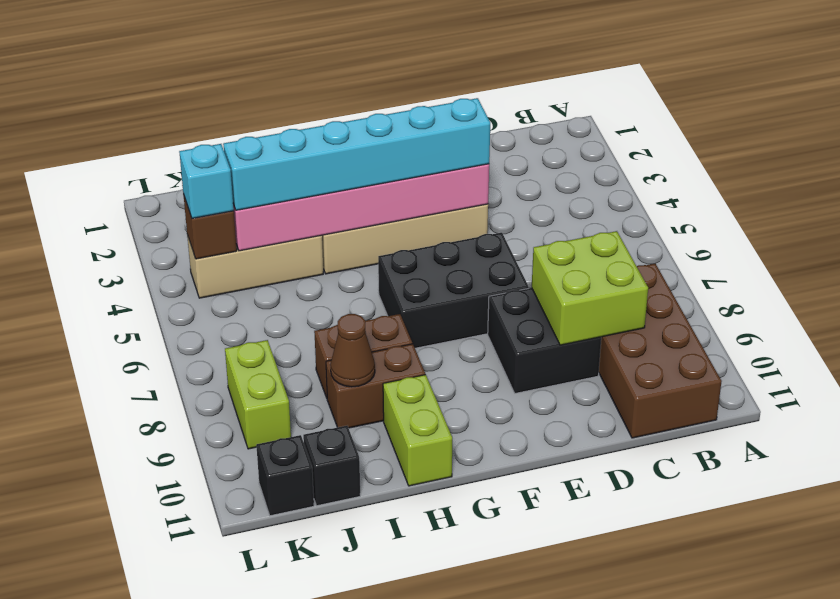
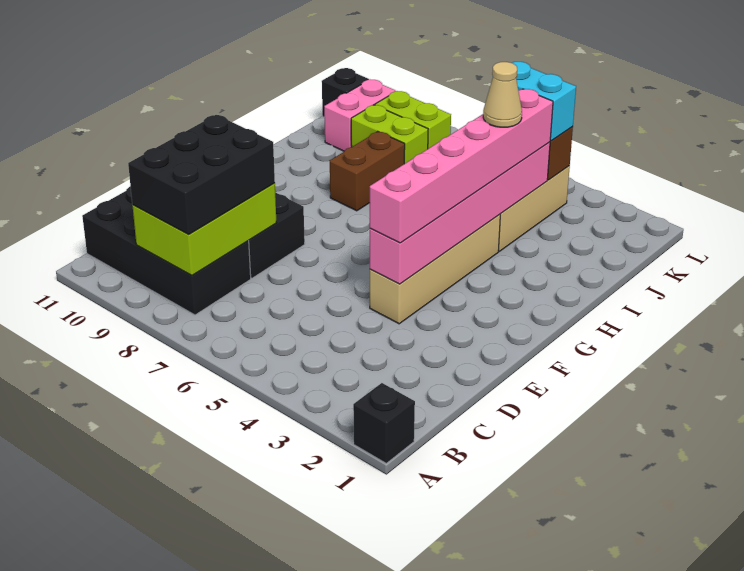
brown brick B8:C11 level 1 -> black brick B8:C11 level 1
lime brick C8:D9 level 2 -> lime brick B8:D9 level 2
cyan brick E4:J4 level 3 -> pink brick E4:J4 level 3
black brick E6:G7 level 1 -> black brick B8:D9 level 3
brown brick H9:I9 level 1 -> none
lime brick H10:H11 level 1 -> lime brick J8:J9 level 1
none -> tan cone I4 level 4
brown cone I9 level 2 -> none
none -> pink brick J10:K10 level 1
black brick J11 level 1 -> black brick A1 level 1
cyan brick K4 level 3 -> cyan brick K4:K5 level 3

